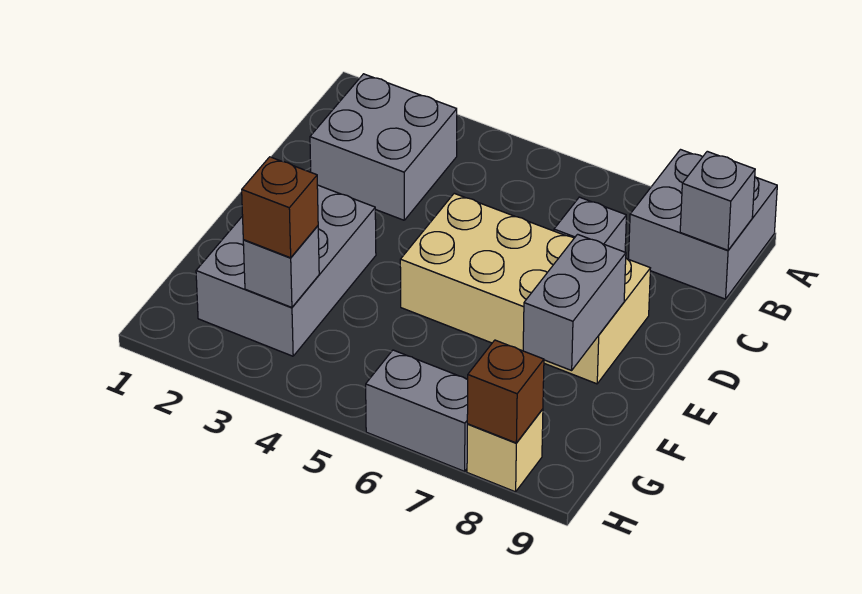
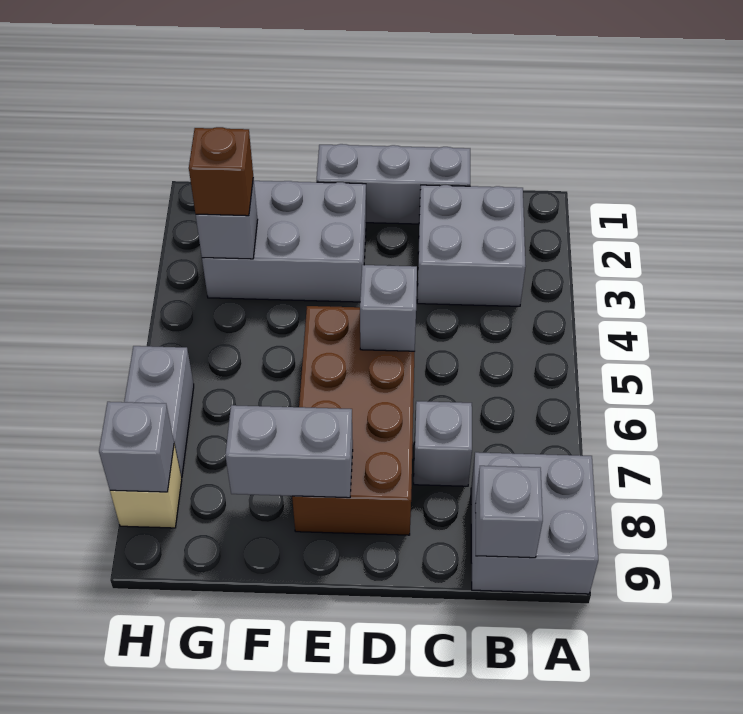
none -> grey brick C1:E1 level 1
tan brick D5:E8 level 1 -> brown brick D5:E8 level 1
none -> grey brick D5 level 2
brown brick H8 level 2 -> grey brick H8 level 2

